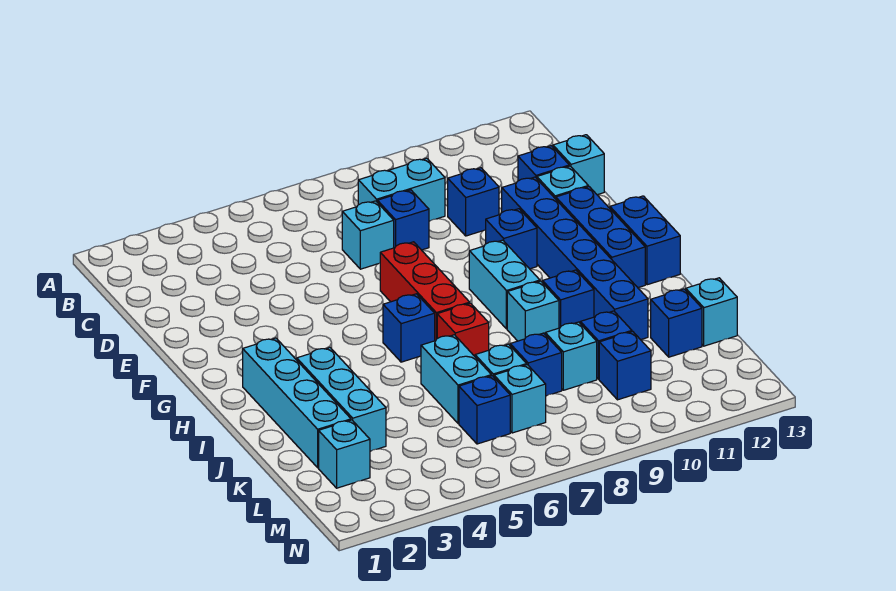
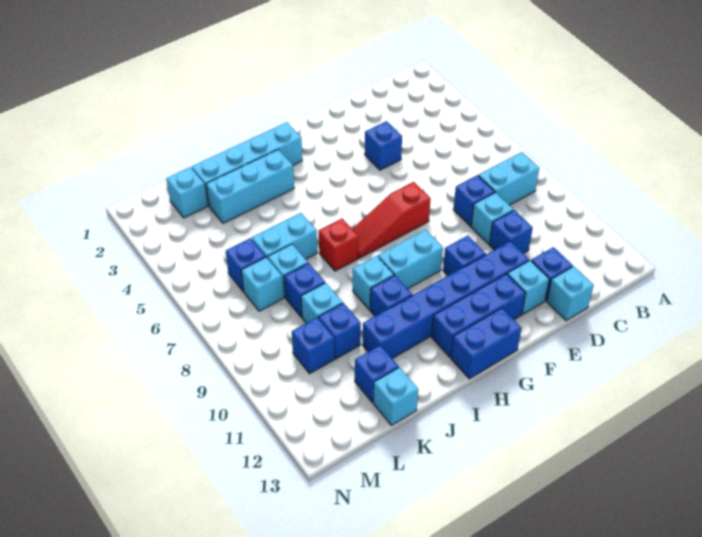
cyan brick C8:C9 level 1 -> cyan brick B8:C8 level 1
cyan brick D7 level 1 -> cyan brick D9 level 1
red brick F7:H7 level 1 -> red slope F7:H7 level 1 top F
blue brick H6 level 1 -> blue brick E4 level 1

